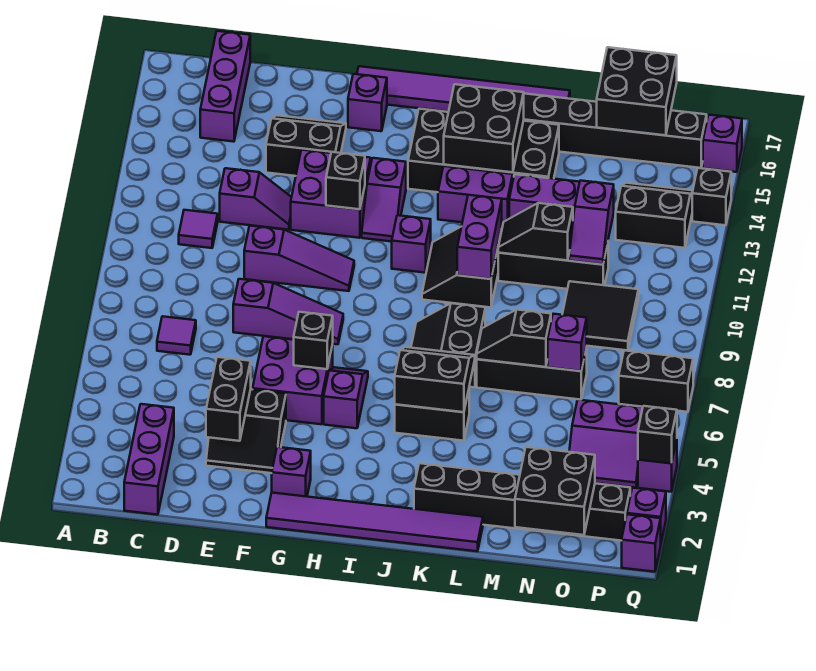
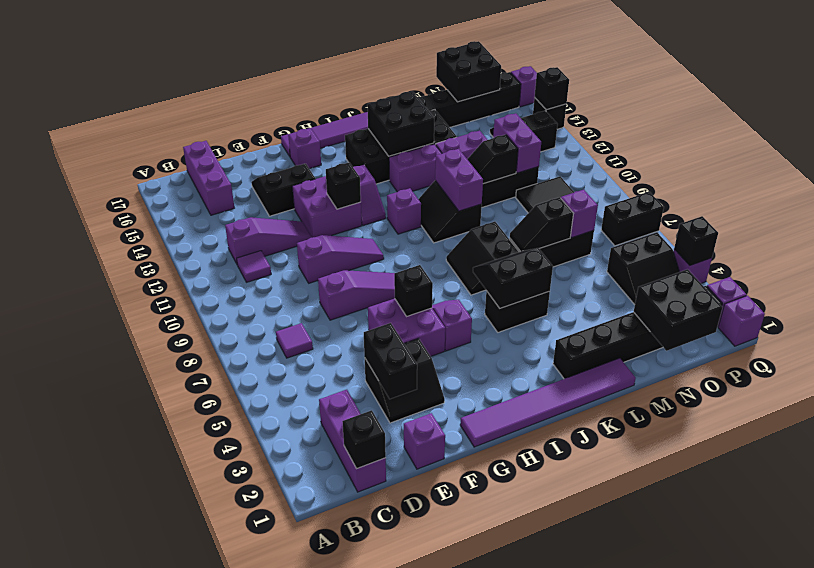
none -> black brick C1 level 2
purple slope D12:E12 level 1 top D -> purple slope C12:E12 level 1 top C
purple brick G2 level 1 -> purple brick E1 level 1
purple slope N11:N12 level 2 top 12 -> purple brick N11:N12 level 2
purple slope O4:P5 level 1 top 5 -> black slope O4:P5 level 1 top 5
none -> black brick Q14 level 2

